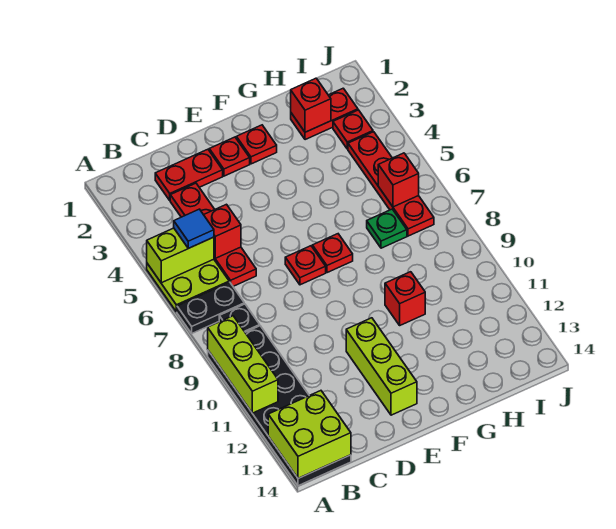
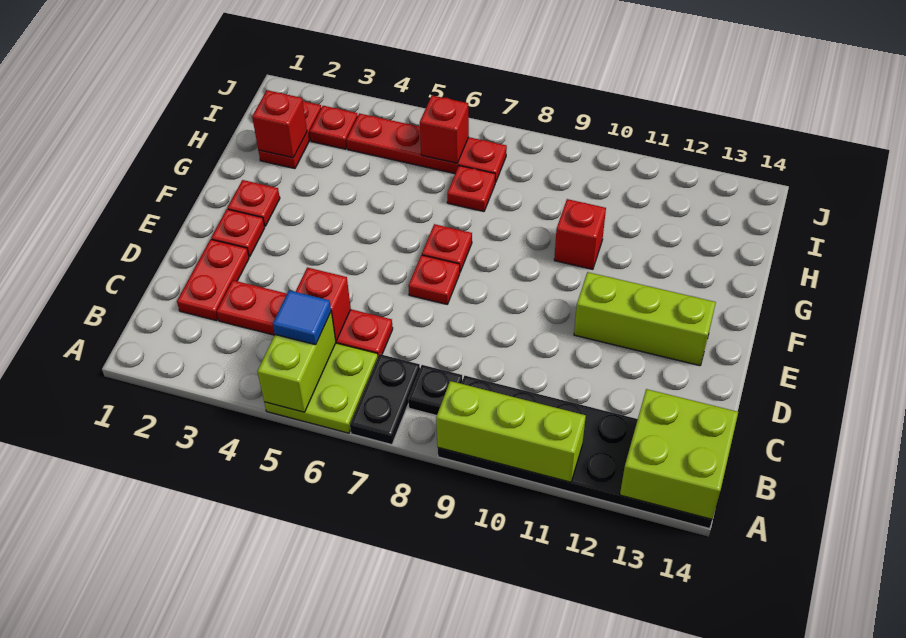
green plate H7 level 1 -> red plate H7 level 1

